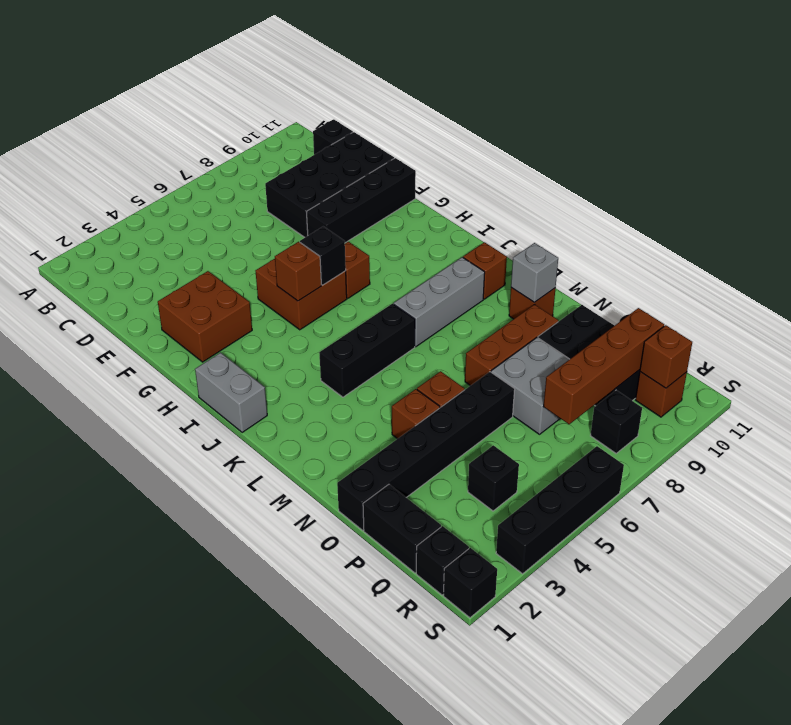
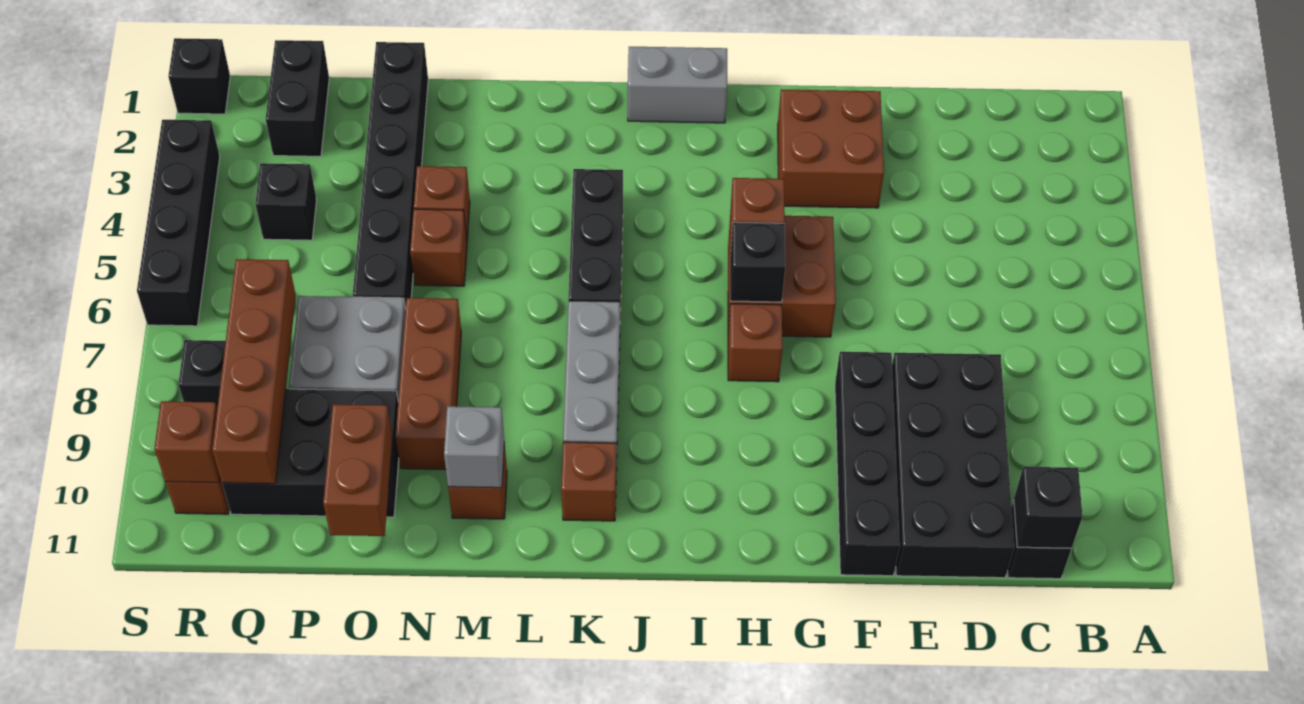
none -> brown brick O10:O11 level 2
black brick P1:Q1 level 1 -> black brick Q1:Q2 level 1
black brick R1 level 1 -> black brick C11 level 2

